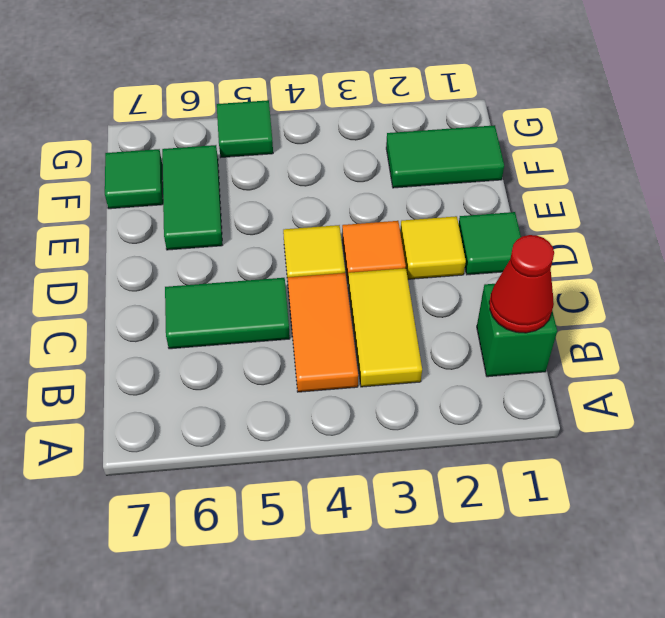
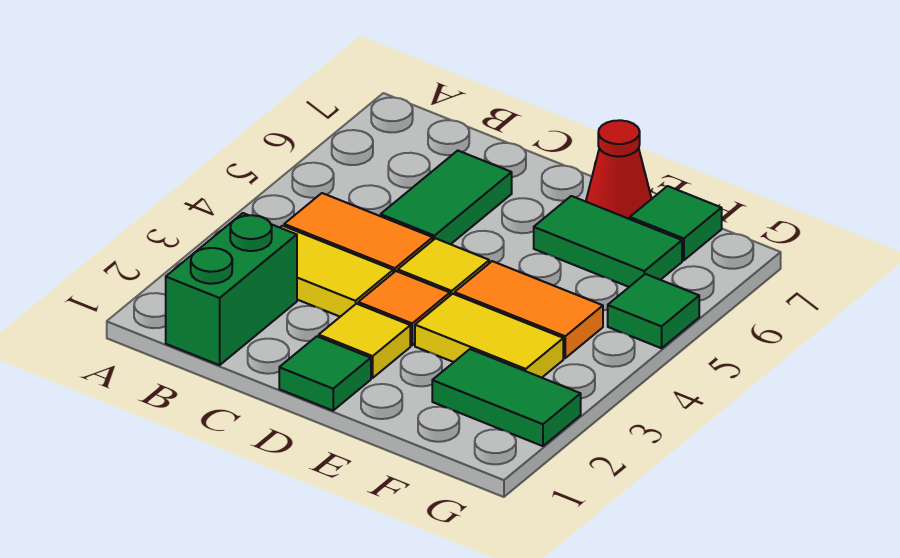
green brick B1 level 1 -> green brick B1:B2 level 1
red cone B1 level 2 -> red cone E7 level 1
none -> yellow tile E3:F3 level 1
none -> orange tile E4:F4 level 1
green tile F1:F2 level 1 -> green tile F2:G2 level 1

